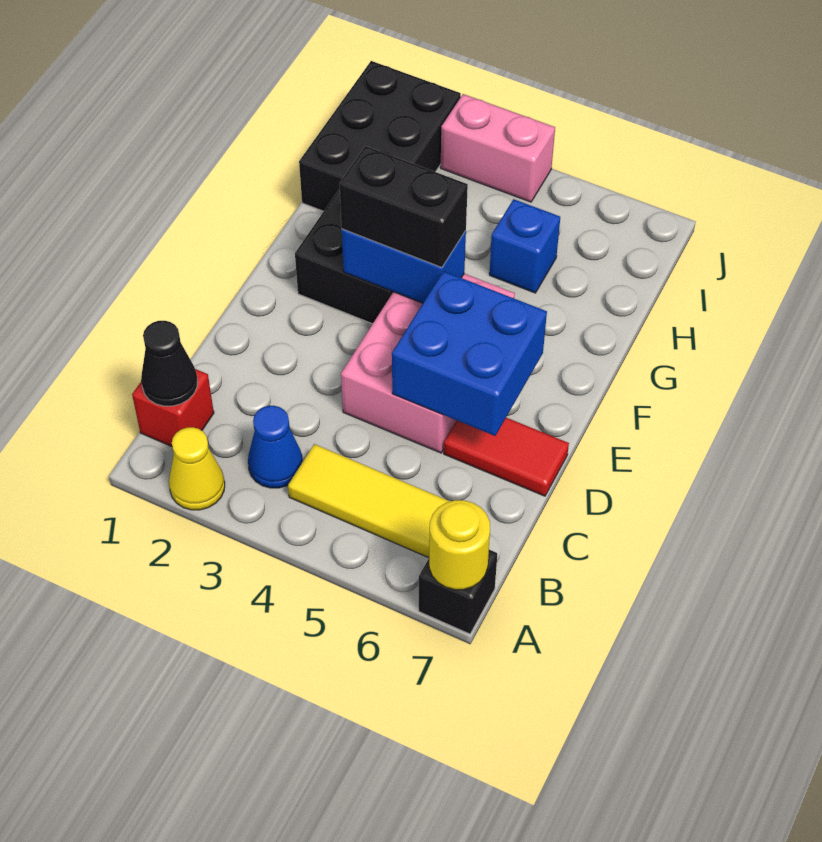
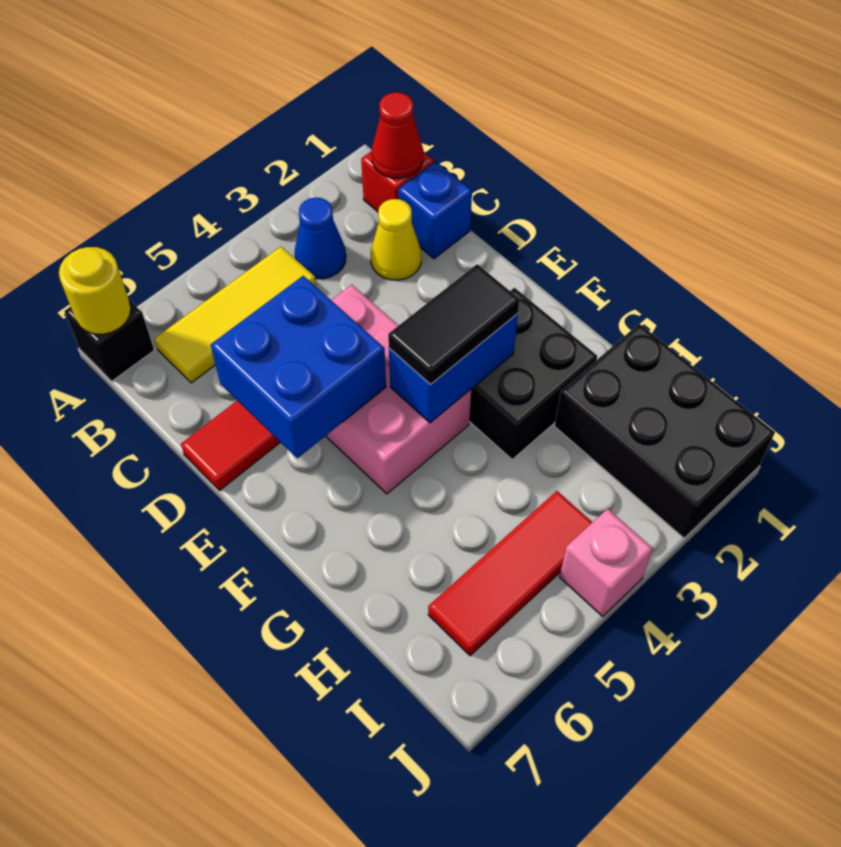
yellow cone A2 level 1 -> yellow cone C2 level 1
black cone B1 level 2 -> red cone B1 level 2
black brick F3:F4 level 3 -> black tile F3:F4 level 3
blue brick H5 level 1 -> blue brick C1 level 1
none -> red tile I4:I6 level 1
pink brick J3:J4 level 1 -> pink brick J4 level 1

